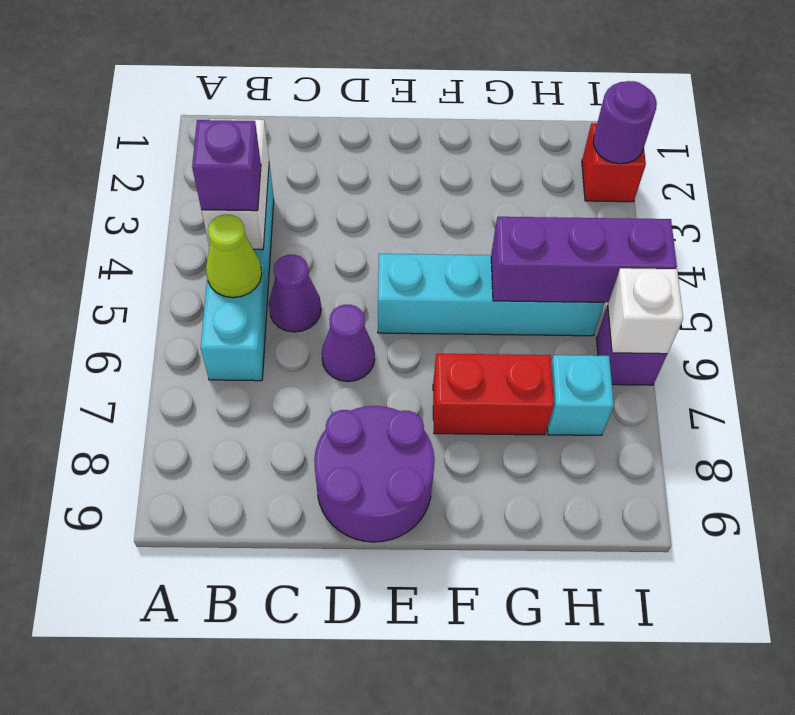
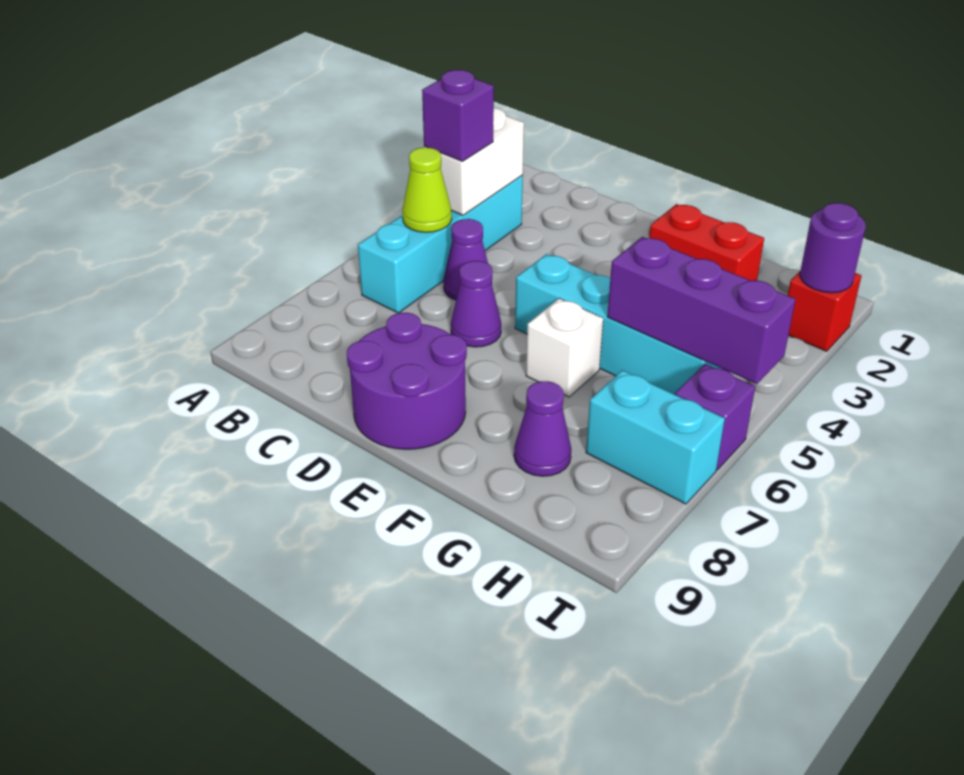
red brick F7:G7 level 1 -> red brick F2:G2 level 1
none -> purple cone G8 level 1
cyan brick H7 level 1 -> cyan brick H7:I7 level 1
white brick I6 level 2 -> white brick F6 level 1

